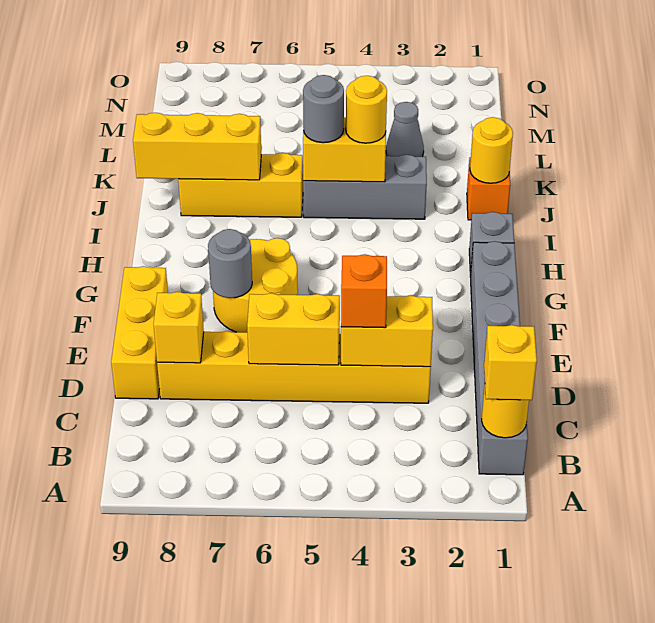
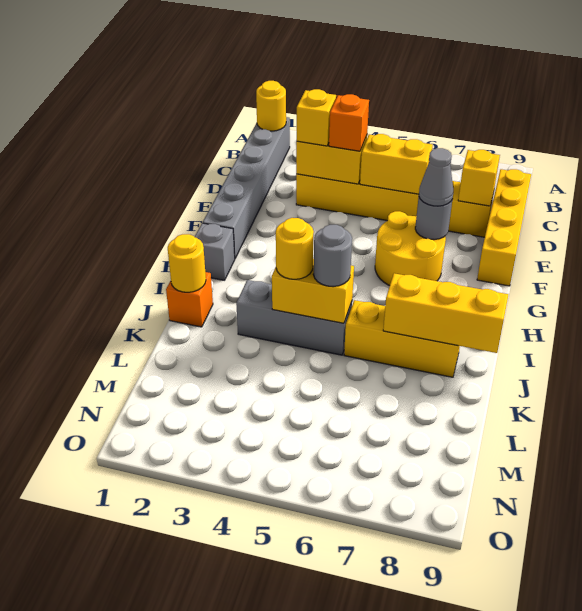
yellow brick B1 level 3 -> yellow brick D3 level 3
yellow brick D9:F9 level 1 -> yellow brick C9:F9 level 1
grey cone L3 level 1 -> grey cone F7 level 3

